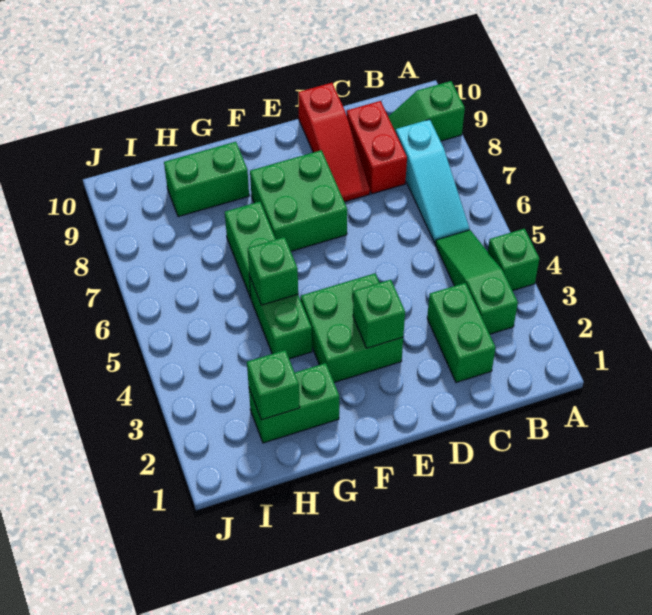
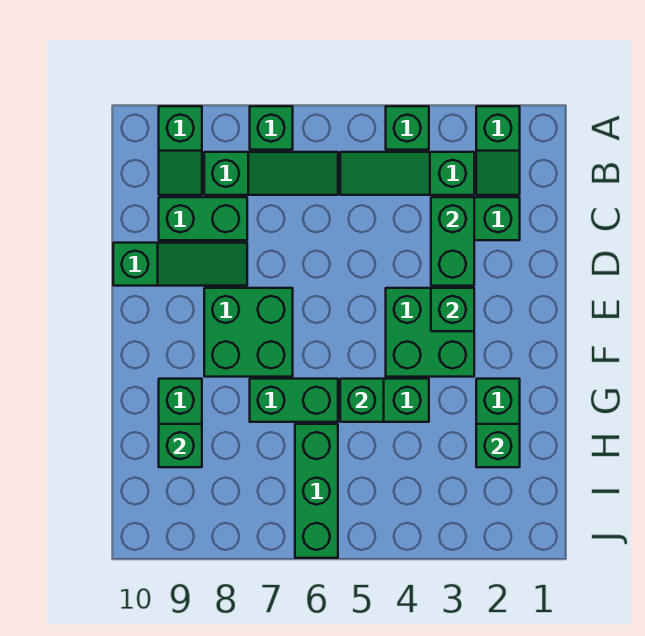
none -> green slope A2:B2 level 1 top A
none -> green brick A7 level 1
cyan slope B6:B8 level 1 top 8 -> green slope B6:B8 level 1 top 8
none -> green brick C3:D3 level 2
red brick C8:C9 level 1 -> green brick C8:C9 level 1
red slope D8:D10 level 1 top 10 -> green slope D8:D10 level 1 top 10
none -> green brick H6:J6 level 1
none -> green brick H9 level 2

